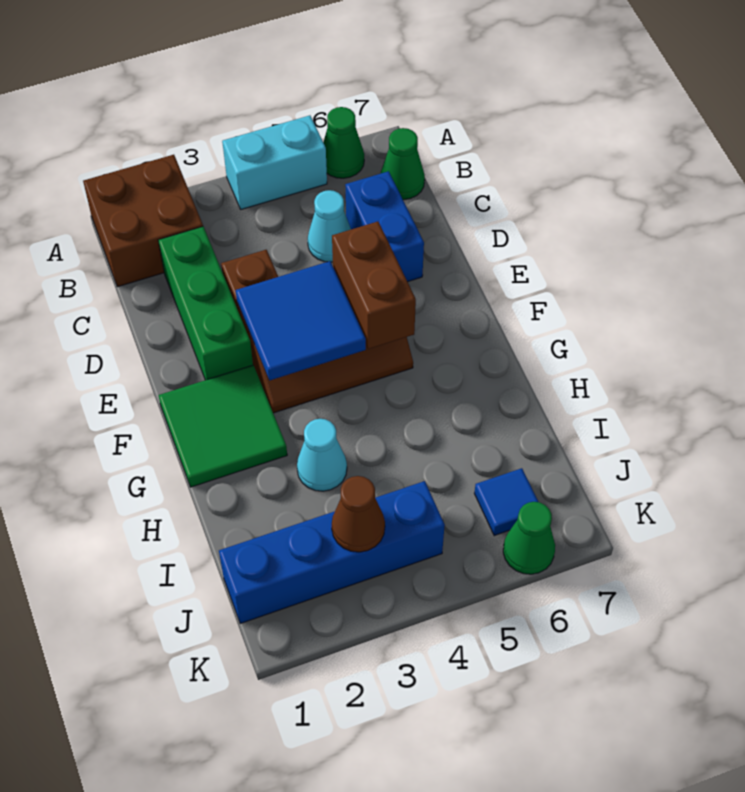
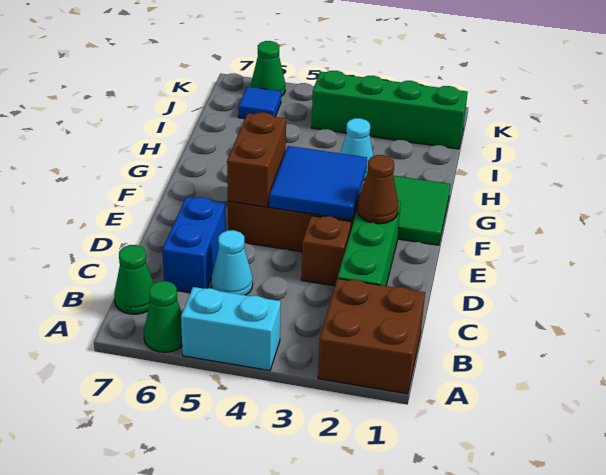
blue brick J1:J4 level 1 -> green brick J1:J4 level 1
brown cone J3 level 2 -> brown cone E2 level 2

